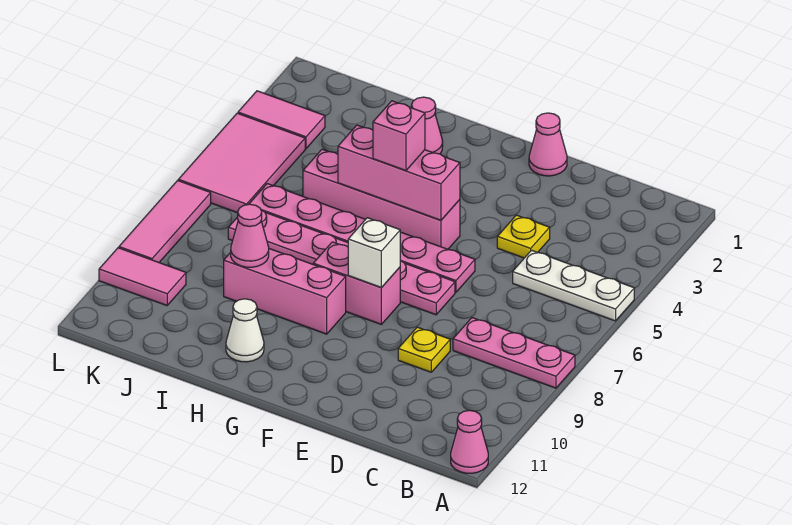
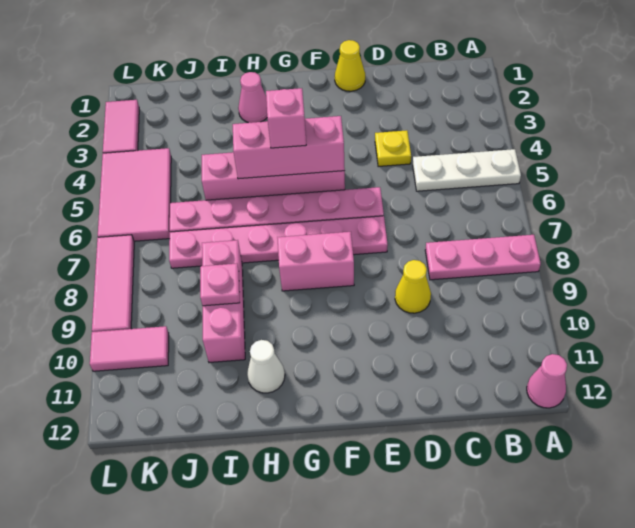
yellow plate D9 level 1 -> yellow cone D9 level 1
pink cone E1 level 1 -> yellow cone E1 level 1
white brick F8 level 2 -> none
pink brick G9:I9 level 1 -> pink brick I8:I10 level 1
pink cone I9 level 2 -> pink plate I9 level 2
pink tile K3:L3 level 1 -> pink tile L2:L3 level 1

